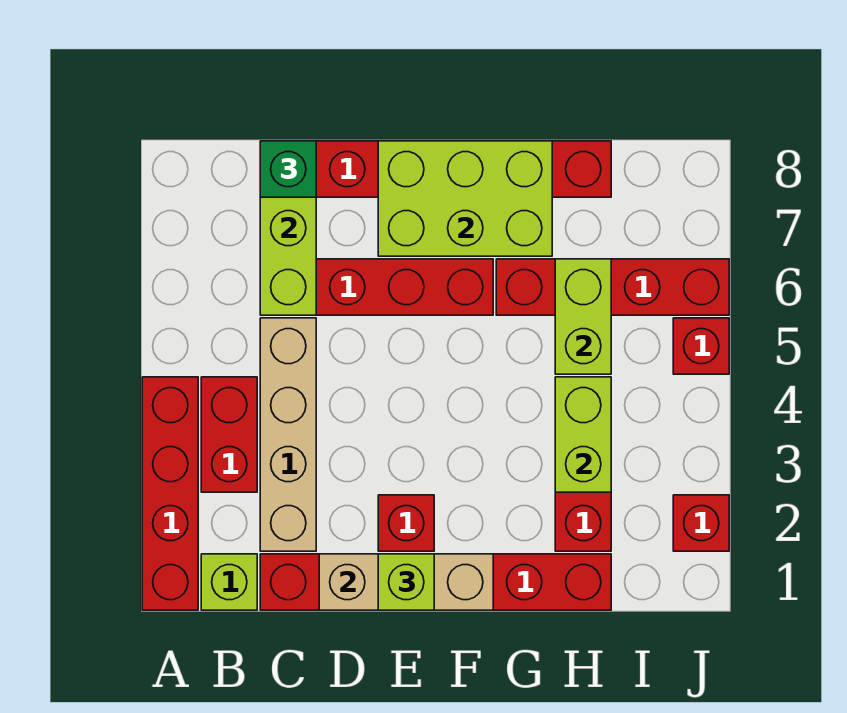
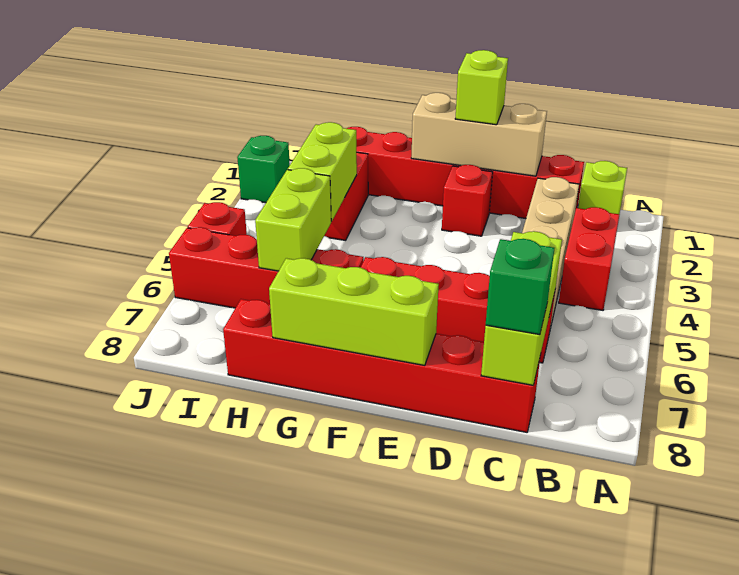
red brick A1:A4 level 1 -> none
lime brick E7:G8 level 2 -> lime brick E8:G8 level 2
red brick J2 level 1 -> green brick J2 level 1

